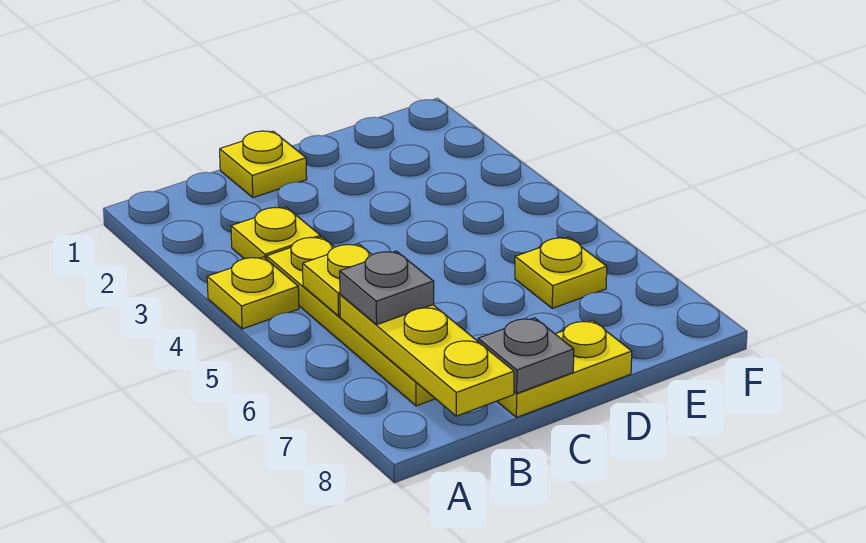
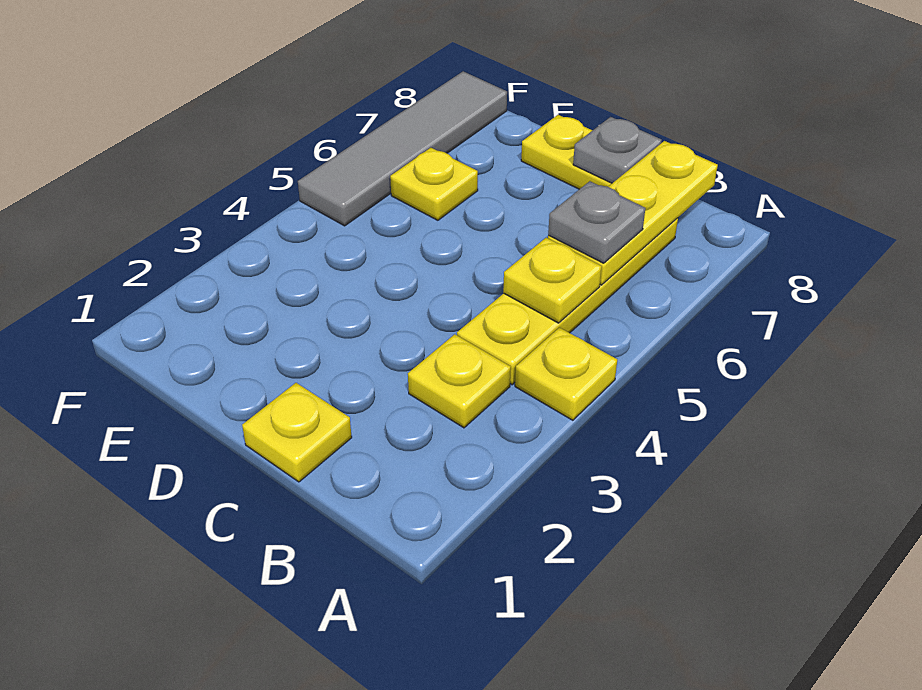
none -> grey tile F5:F8 level 1

